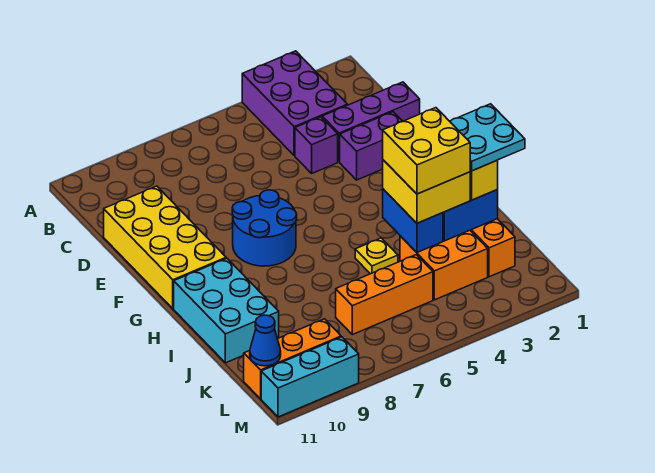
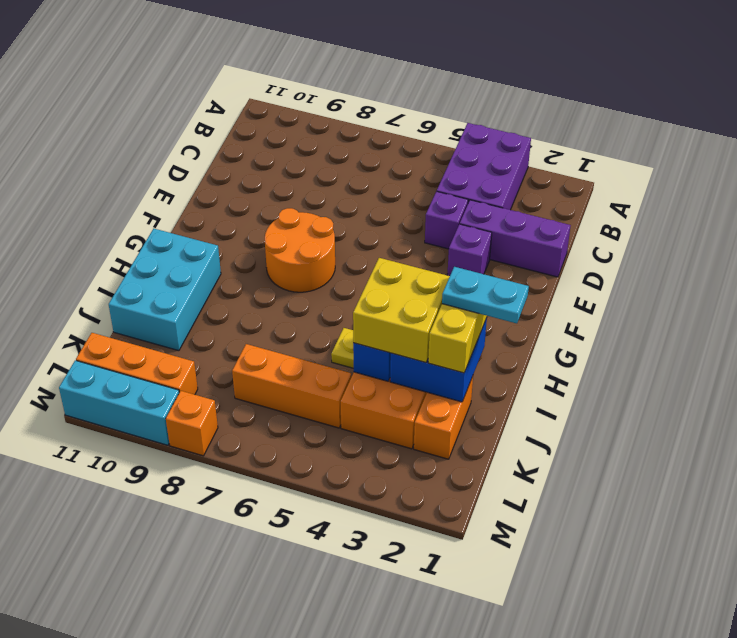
yellow brick D10:G11 level 1 -> none
purple brick E2:E3 level 1 -> purple brick E3 level 1
blue round brick F7:G8 level 1 -> orange round brick F7:G8 level 1
cyan plate I1:J2 level 4 -> cyan plate I1:I2 level 4
yellow brick I3:J4 level 4 -> none
blue cone L11 level 2 -> none
none -> orange brick M8 level 1

